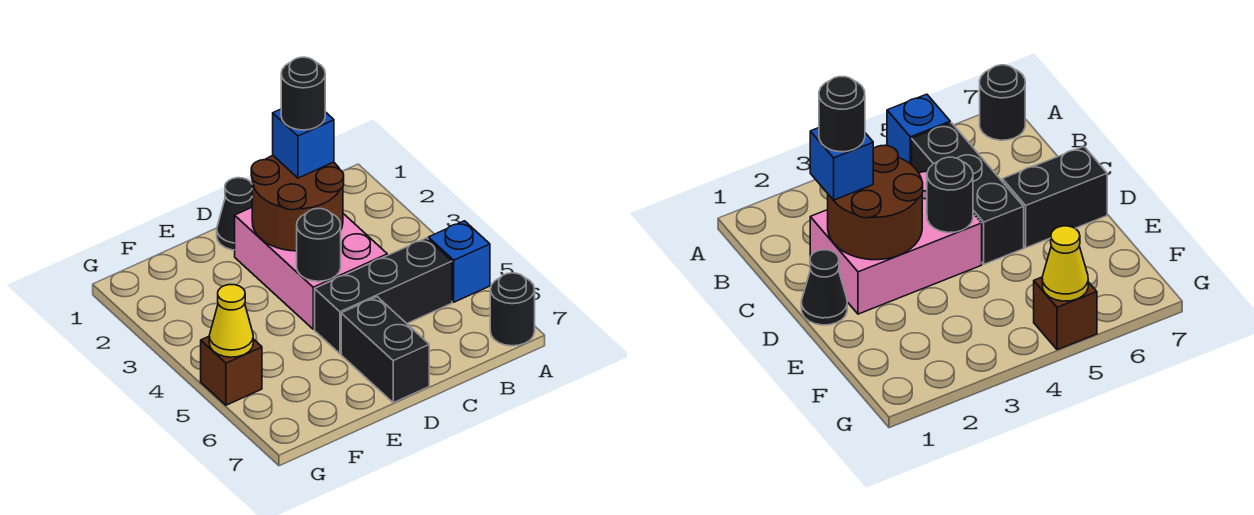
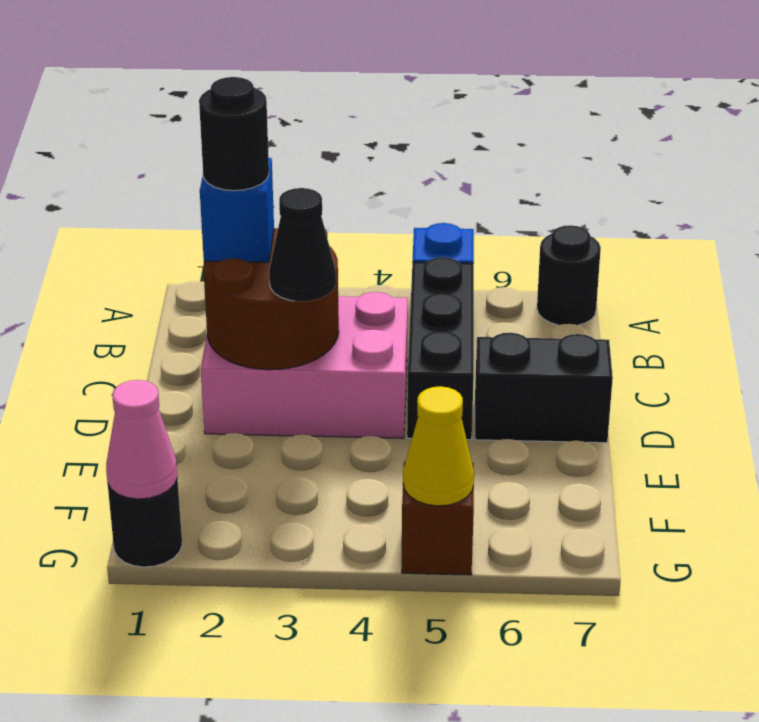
black cone D1 level 1 -> black cone D3 level 3
black round brick D4 level 2 -> black round brick G1 level 1
none -> pink cone G1 level 2

